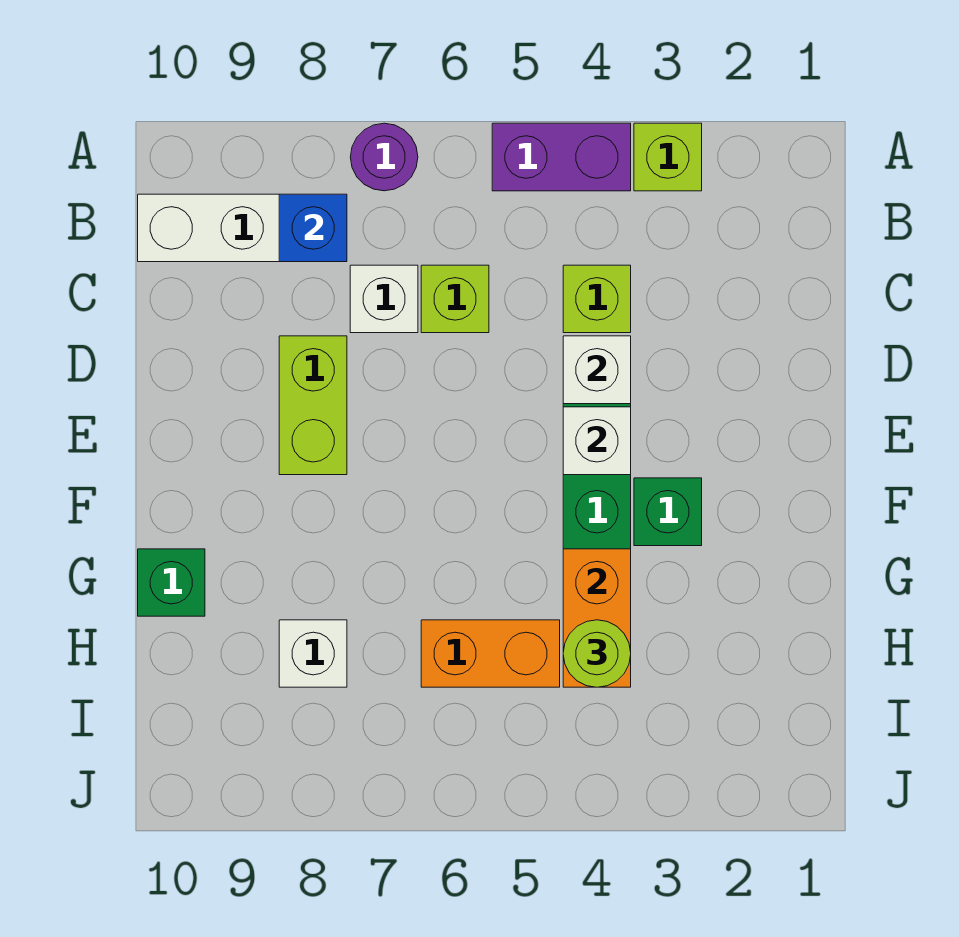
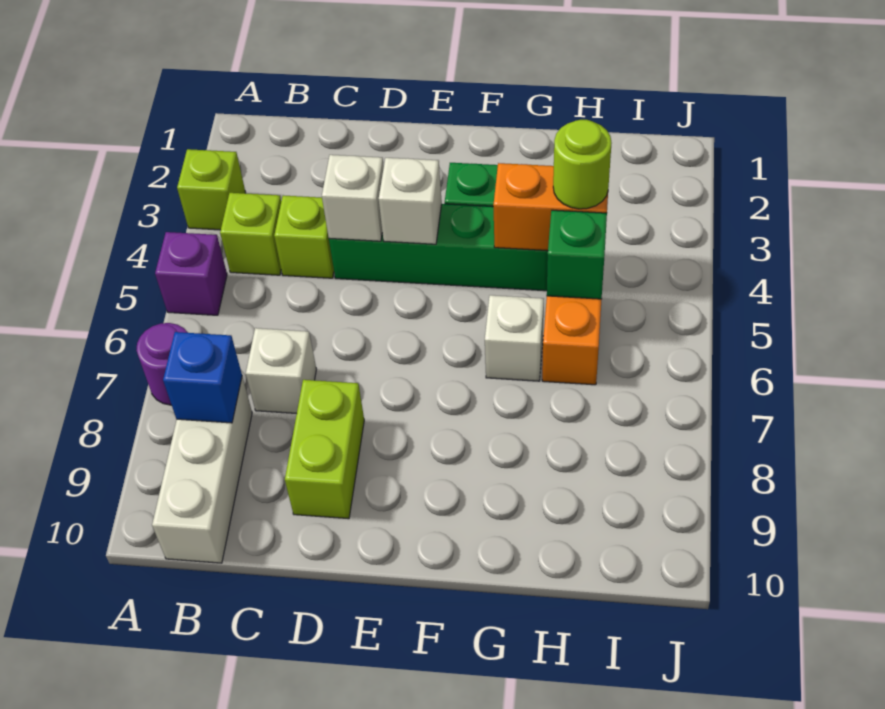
purple brick A4:A5 level 1 -> purple brick A5 level 1
lime brick C6 level 1 -> lime brick B4 level 1
lime brick D8:E8 level 1 -> lime brick D8:D9 level 1
green brick G10 level 1 -> green brick H5 level 2
white brick H8 level 1 -> white brick G6 level 1

